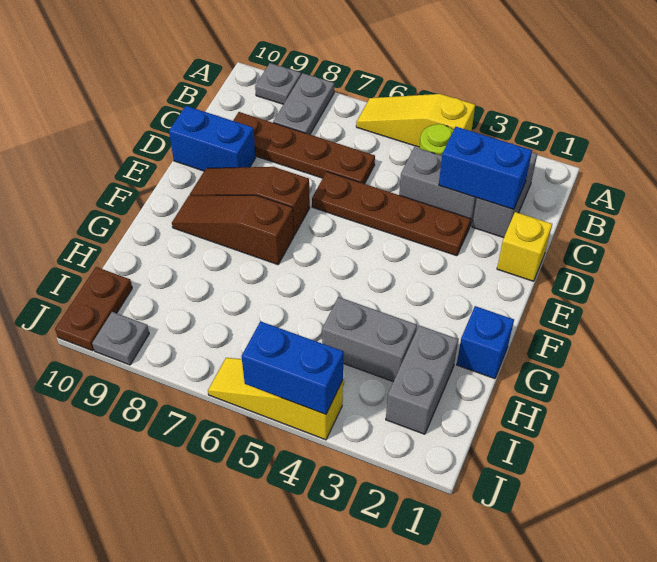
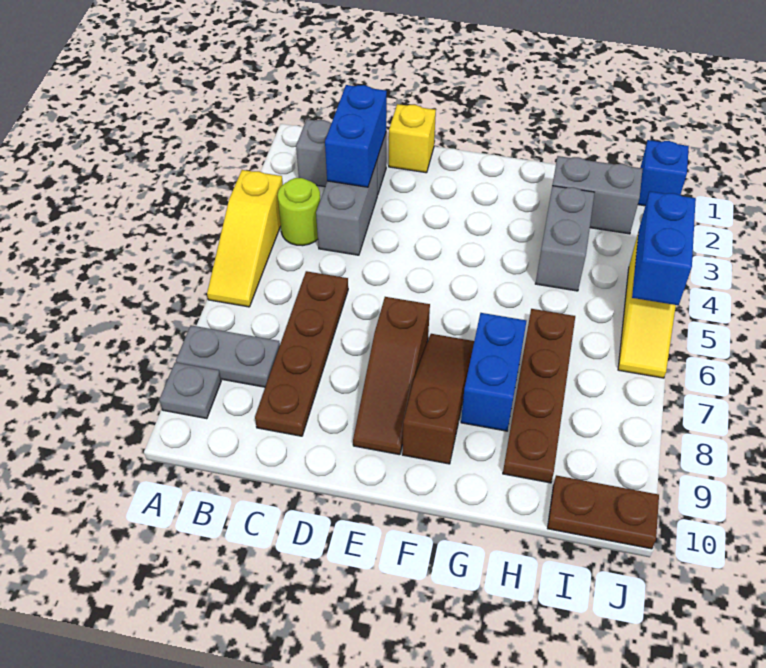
brown plate D3:D6 level 1 -> brown plate H6:H9 level 1
blue brick D9:D10 level 1 -> blue brick G7:G8 level 1
brown slope F7:F9 level 1 top 7 -> brown slope F7:F9 level 1 top 9
blue brick G1 level 1 -> blue brick J1 level 1
grey plate J9 level 1 -> none

